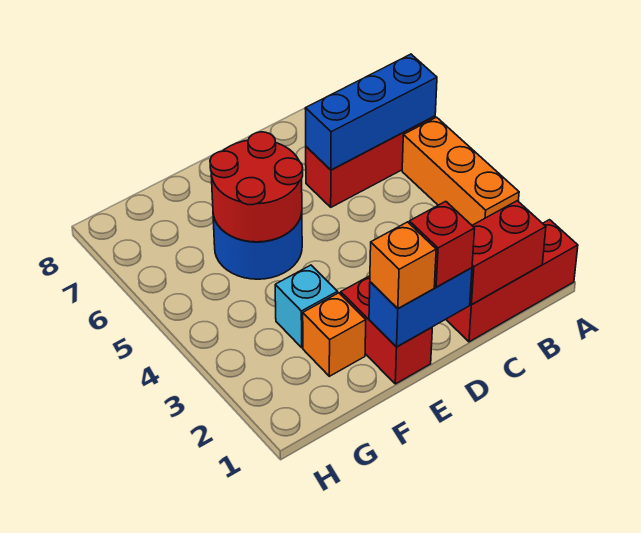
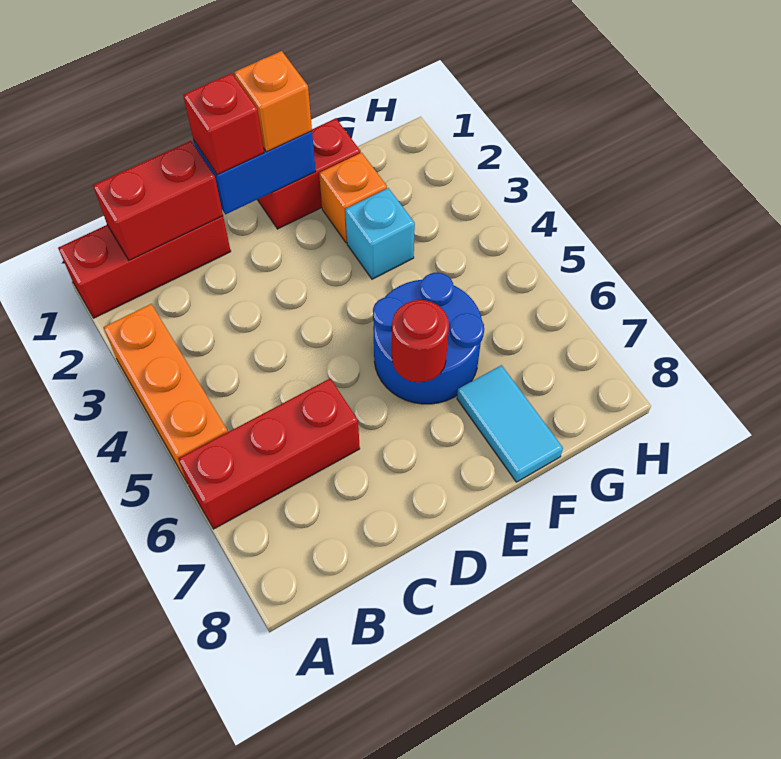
blue brick A6:C6 level 2 -> none
red brick E1:E2 level 1 -> red brick E1:F1 level 1
red round brick E5:F6 level 2 -> red round brick E6 level 2
none -> cyan tile F7:F8 level 1

